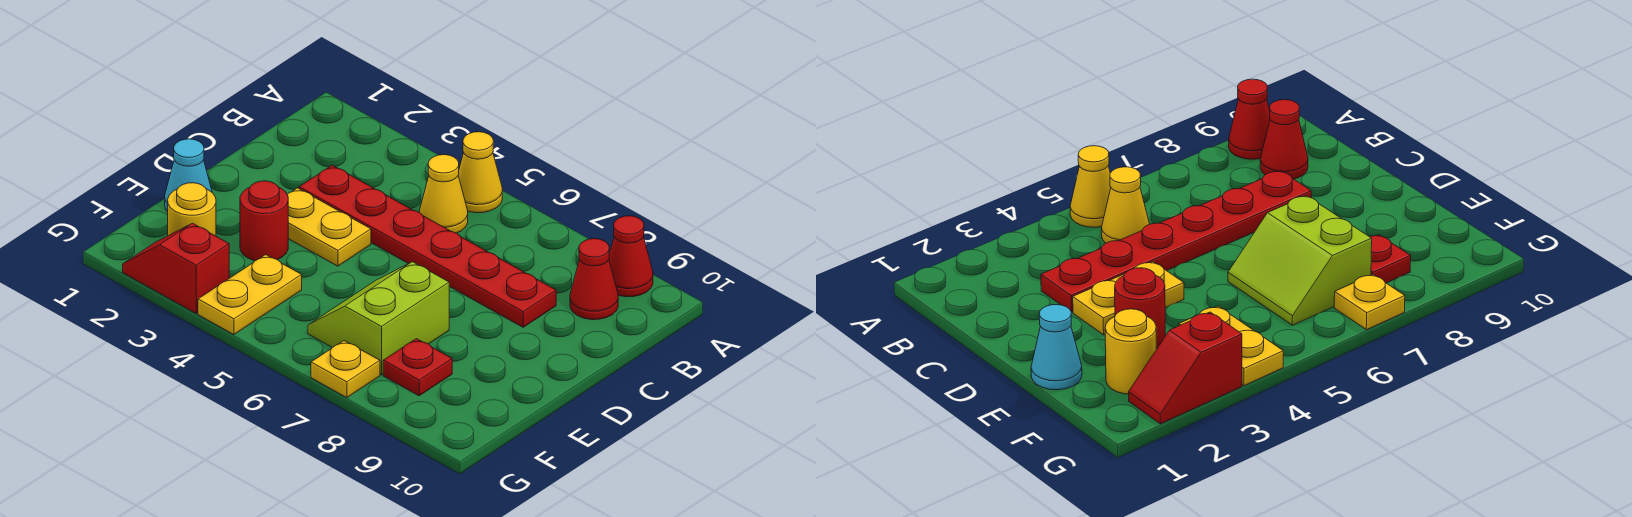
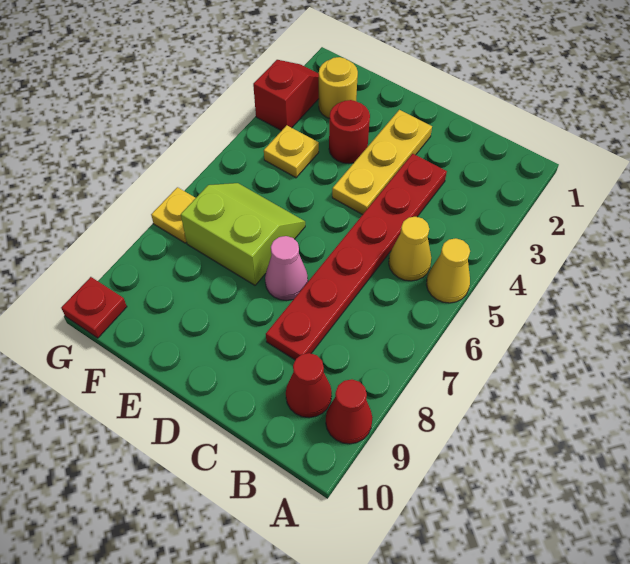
yellow plate D3:D4 level 1 -> yellow plate D2:D4 level 1
none -> pink cone D7 level 1
cyan cone E1 level 1 -> none
yellow plate F4:G4 level 1 -> yellow plate F4 level 1
red plate F8 level 1 -> red plate G10 level 1

